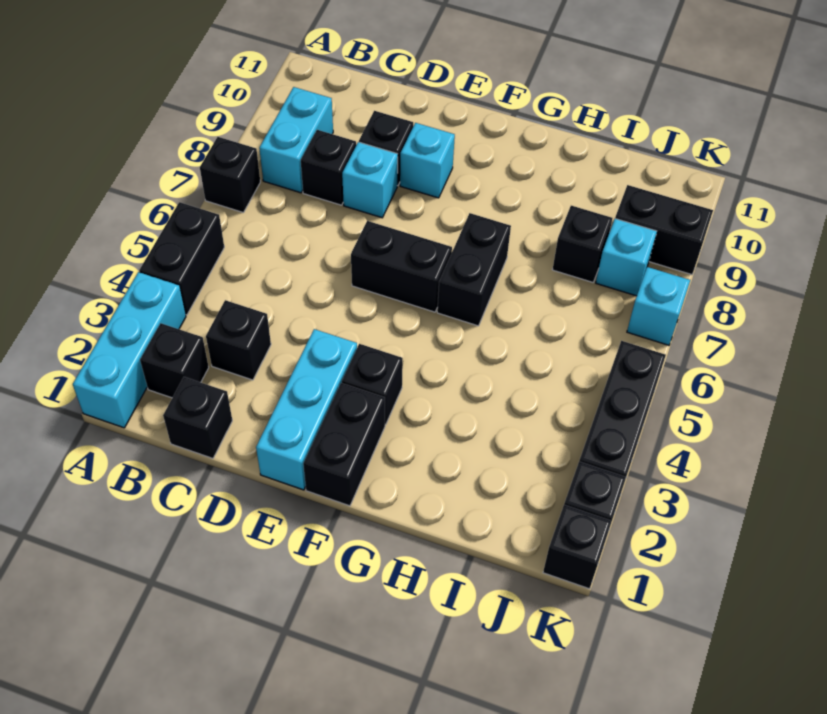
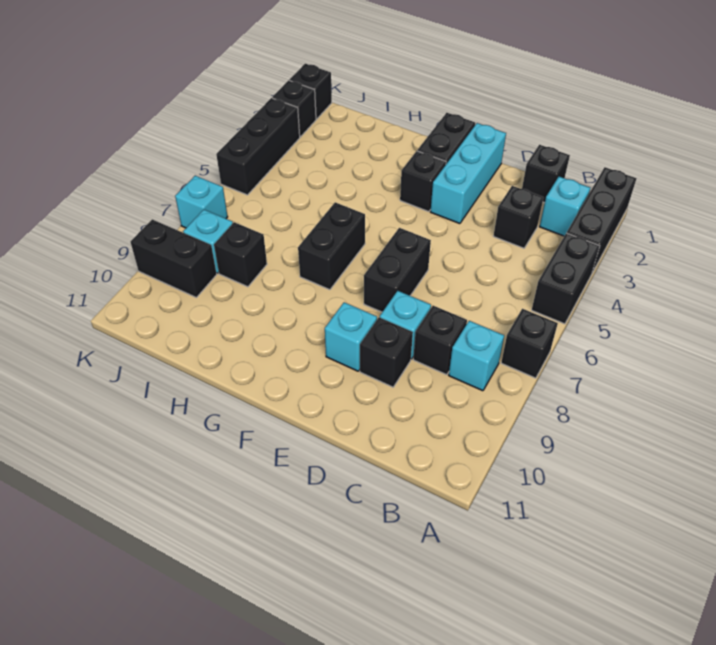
cyan brick A1:A3 level 1 -> black brick A1:A3 level 1
black brick B2 level 1 -> cyan brick B2 level 1
cyan brick B8:B9 level 1 -> cyan brick B8 level 1
black brick E6:F6 level 1 -> black brick E6:E7 level 1

